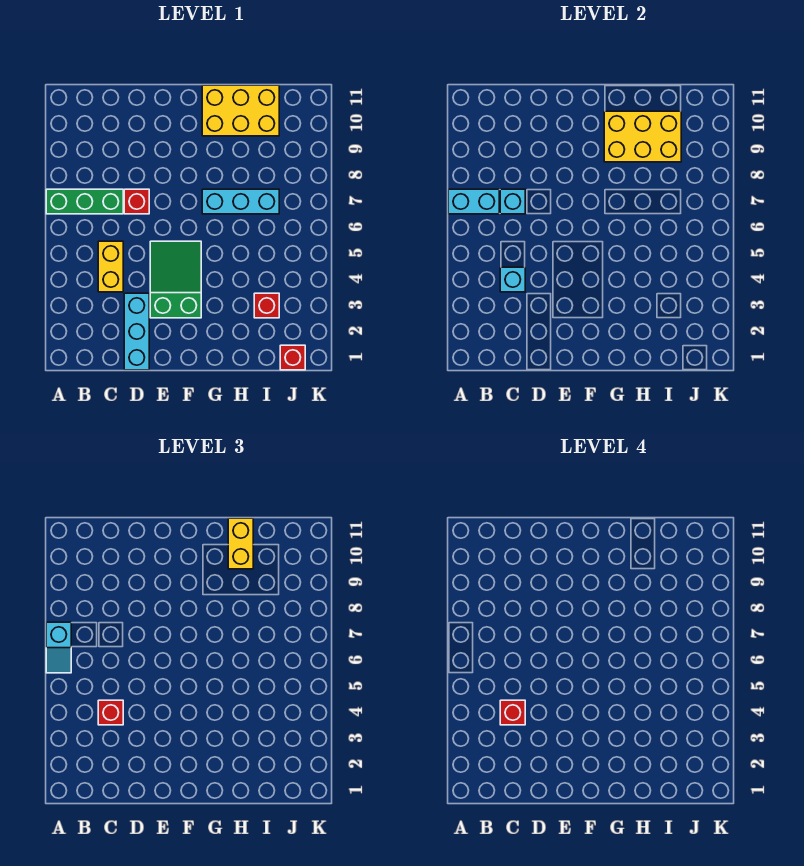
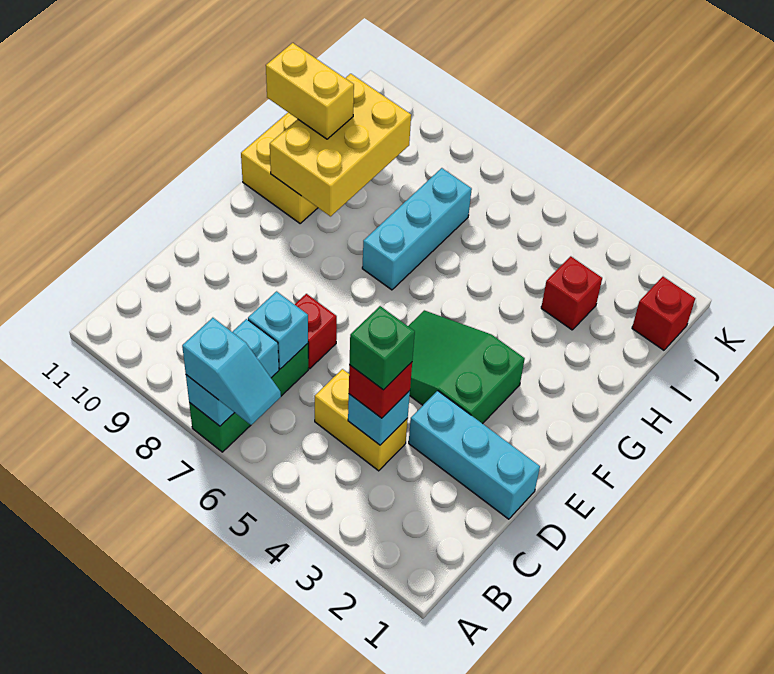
red brick C4 level 4 -> green brick C4 level 4

